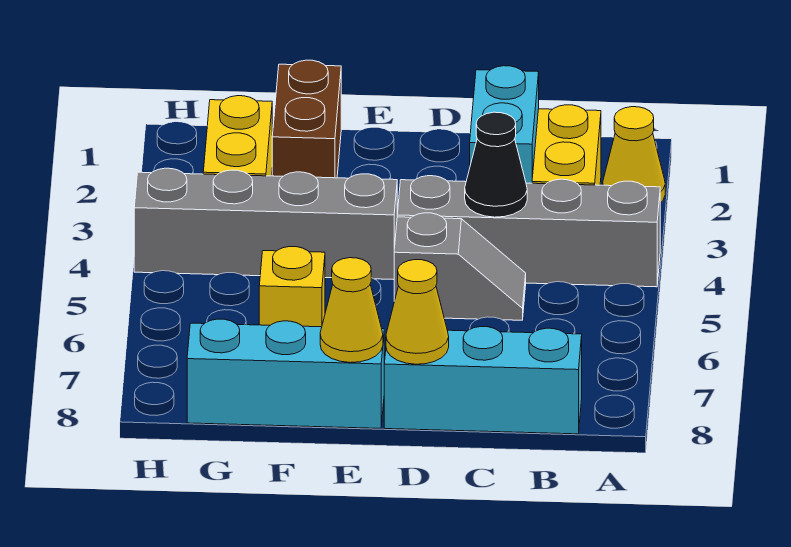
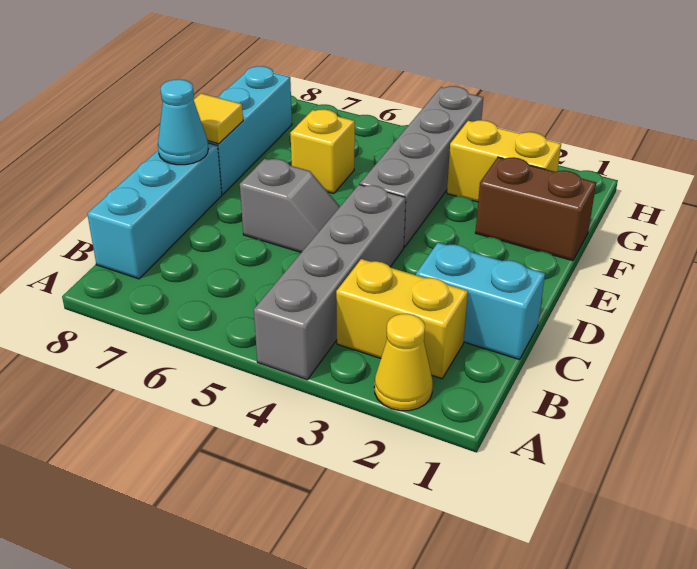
black cone C4 level 2 -> none
grey slope C5:D5 level 1 top D -> grey slope D5:D6 level 1 top 6
yellow cone D8 level 2 -> cyan cone D8 level 2
yellow cone E8 level 2 -> yellow tile E8 level 2

